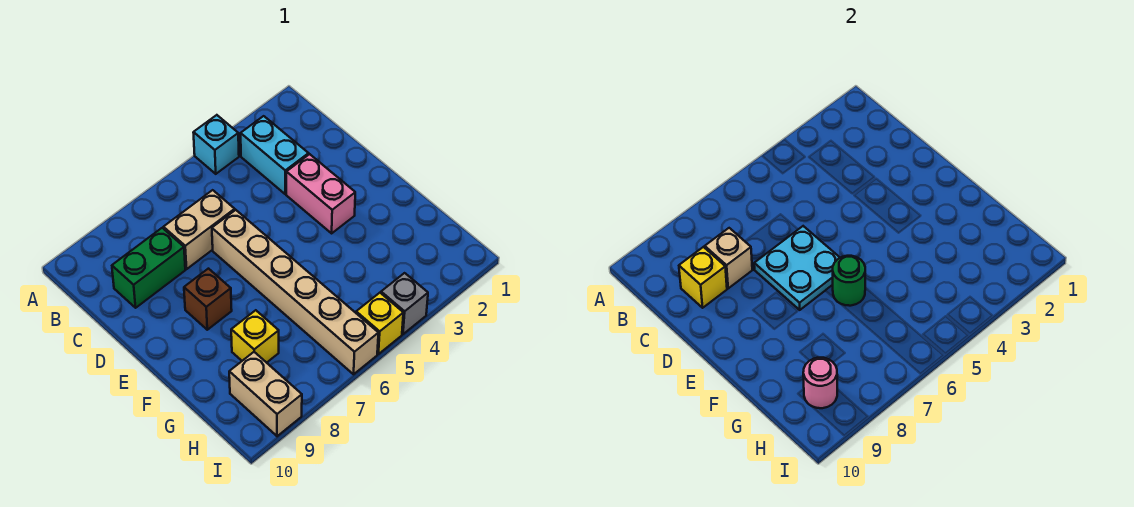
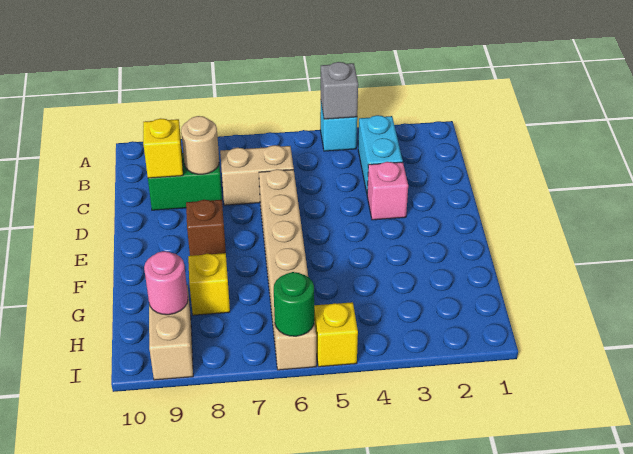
tan brick C8 level 2 -> tan round brick C8 level 2
pink brick D3:E3 level 1 -> pink brick D3 level 1
cyan plate D6:E7 level 2 -> none
green round brick F6 level 2 -> green round brick I6 level 2
grey brick I4 level 1 -> grey brick A4 level 2

